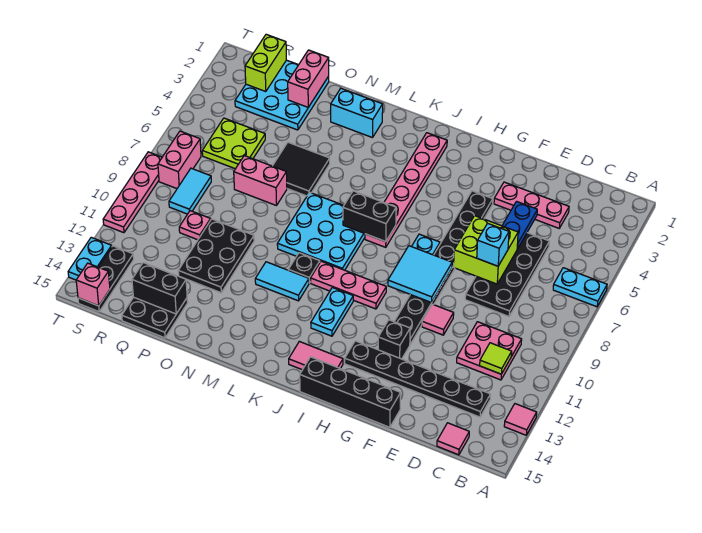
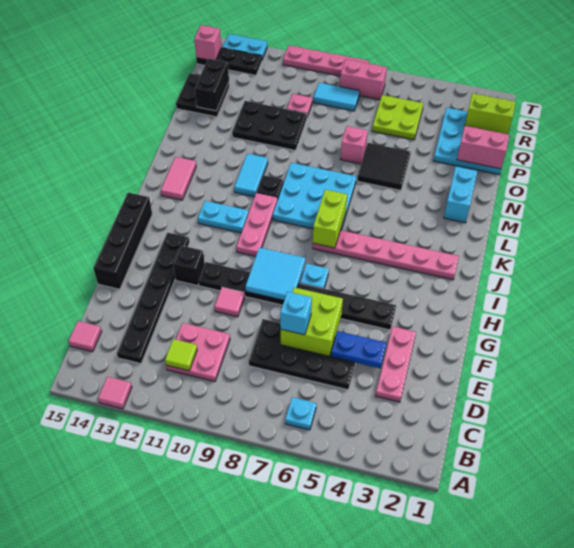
cyan plate A6:B6 level 1 -> cyan plate B6 level 1
pink tile I14:J14 level 1 -> pink tile K14:L14 level 1
black brick J7:K7 level 2 -> lime brick J7:K7 level 2
pink brick O7:P7 level 1 -> pink brick O7 level 1

